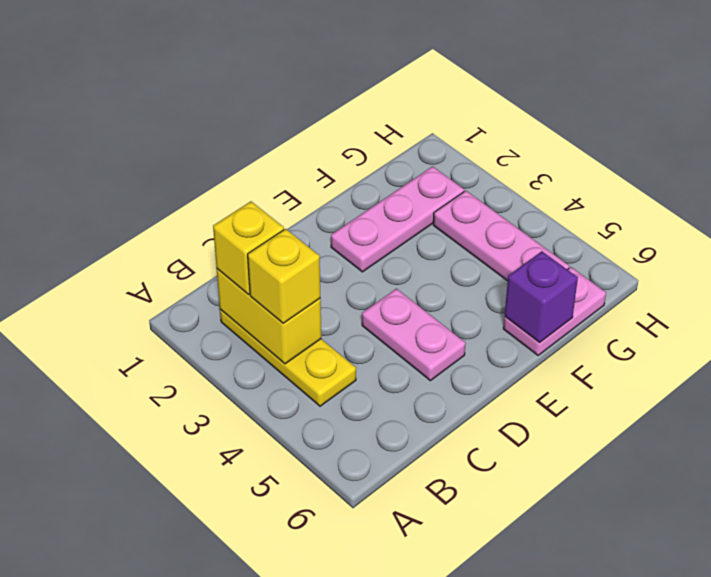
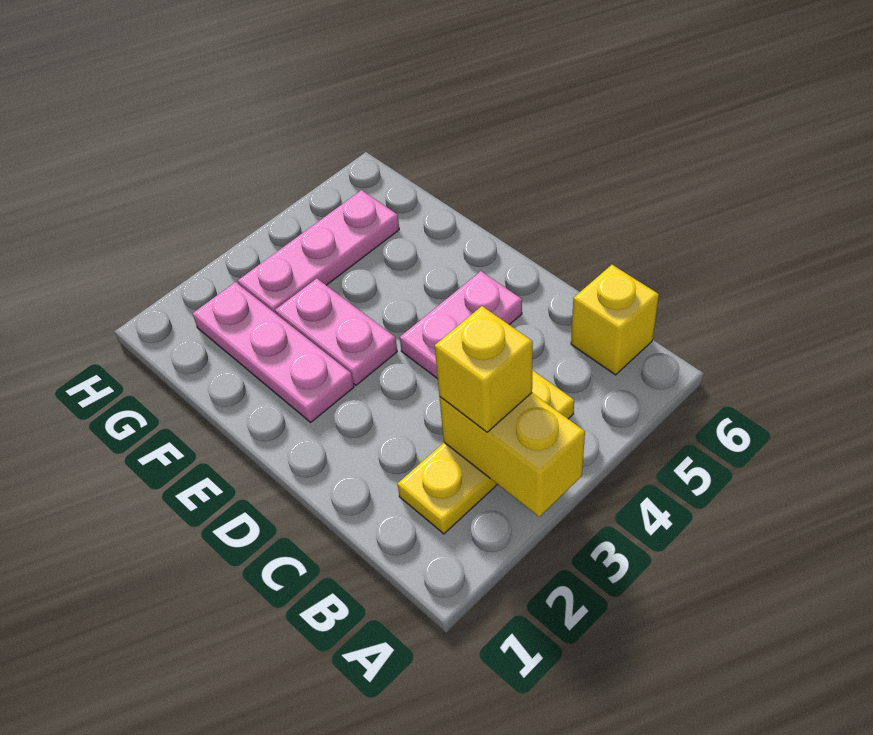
yellow brick B2:B3 level 2 -> yellow brick A3:B3 level 2
yellow brick B2 level 3 -> yellow brick B6 level 1
pink plate F6:G6 level 1 -> pink plate E3:F3 level 1
purple brick F6 level 2 -> none

